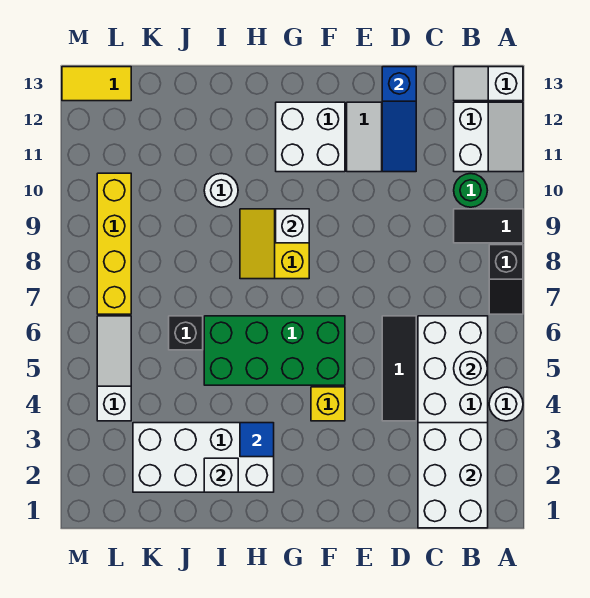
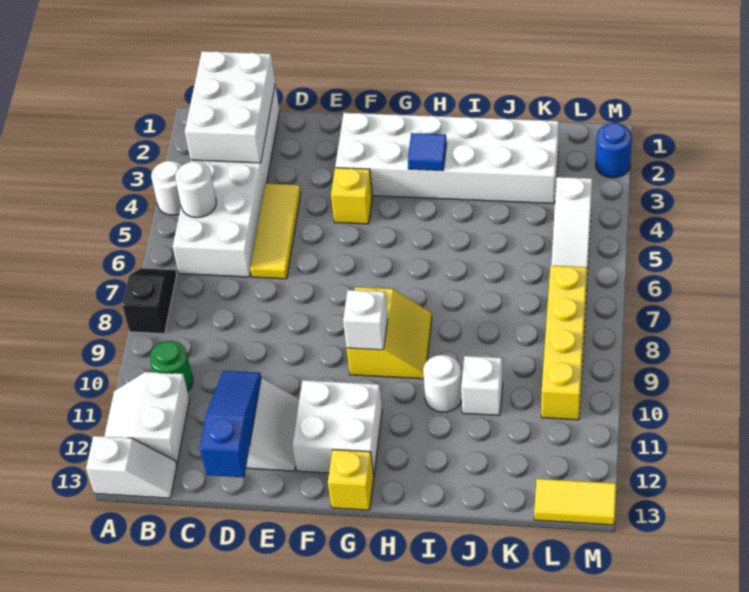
black tile A9:B9 level 1 -> none
black tile D4:D6 level 1 -> yellow tile D4:D6 level 1
green brick F5:I6 level 1 -> none
none -> yellow brick G13 level 1
white brick H2:K3 level 1 -> white brick F2:K3 level 1
white brick I2 level 2 -> white brick J10 level 1
black brick J6 level 1 -> none
none -> blue round brick M2 level 1

